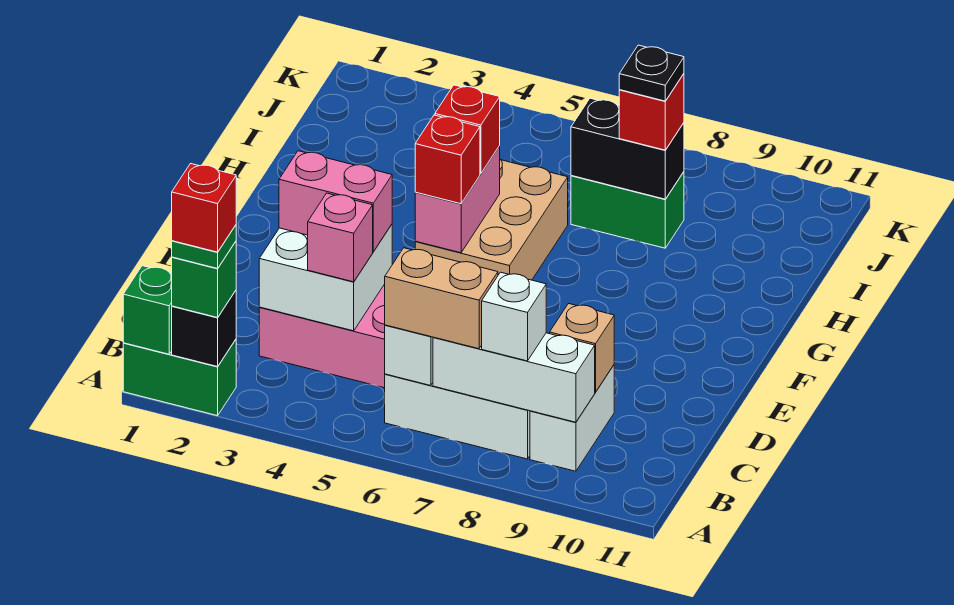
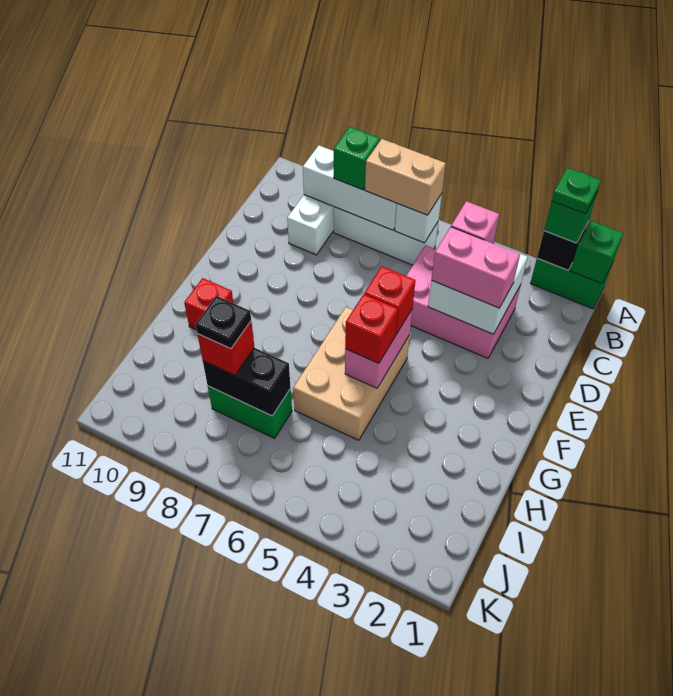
red brick A2 level 5 -> red brick G10 level 1
white brick B8 level 3 -> green brick B8 level 3
tan brick C9 level 2 -> none

